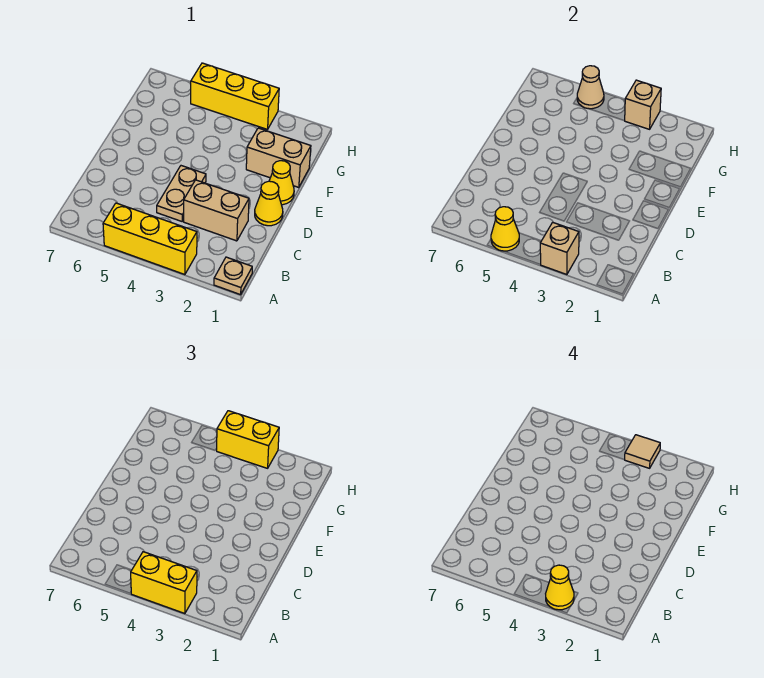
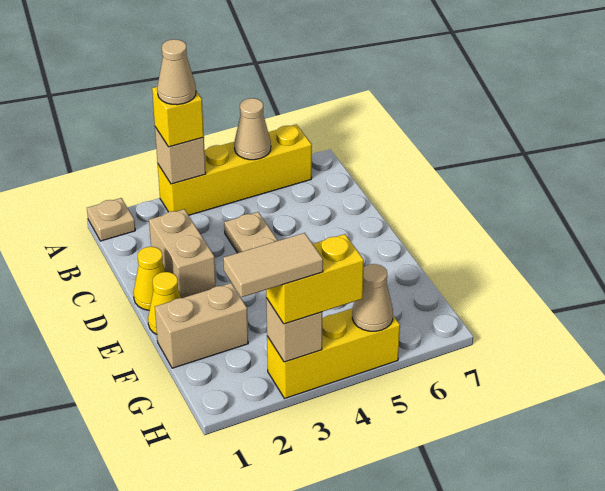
yellow brick A3:A5 level 1 -> yellow brick A3:A6 level 1
yellow brick A3:A4 level 3 -> yellow brick A3 level 3
yellow cone A3 level 4 -> tan cone A3 level 4
yellow cone A5 level 2 -> tan cone A5 level 2
tan brick C2:C3 level 1 -> tan brick C2:D2 level 1
tan tile H3 level 4 -> tan tile H2:H3 level 4

